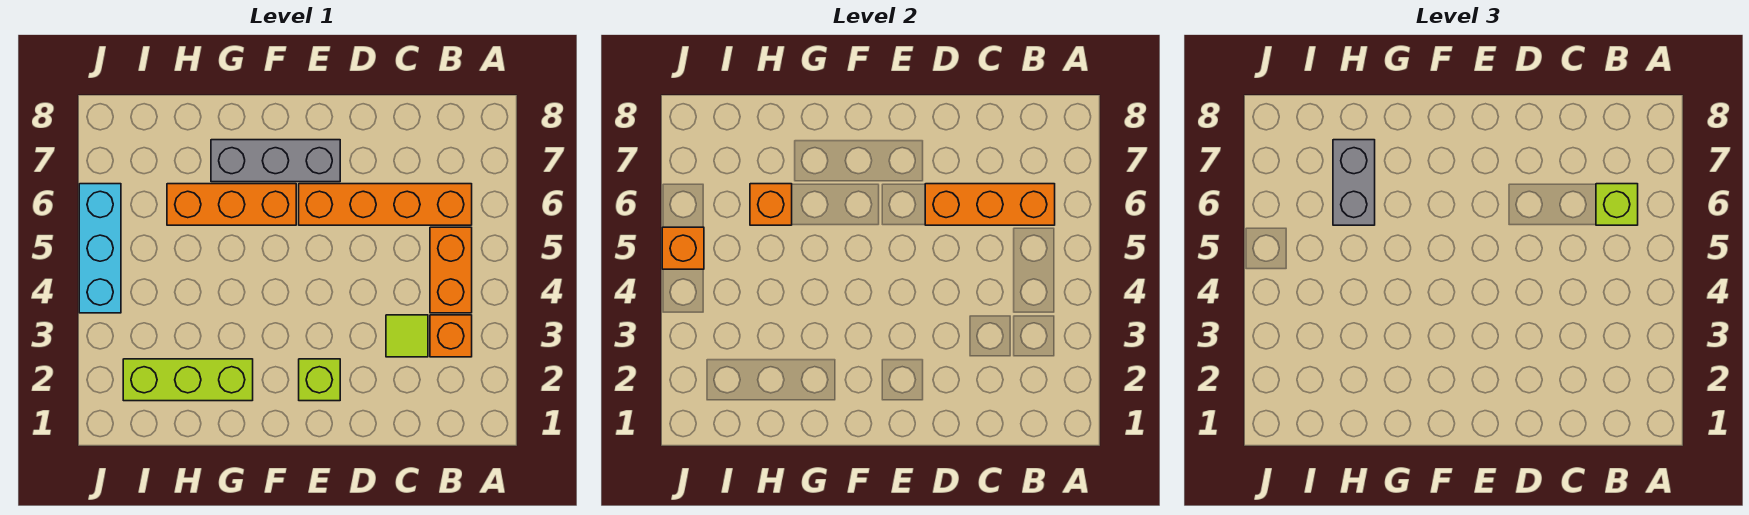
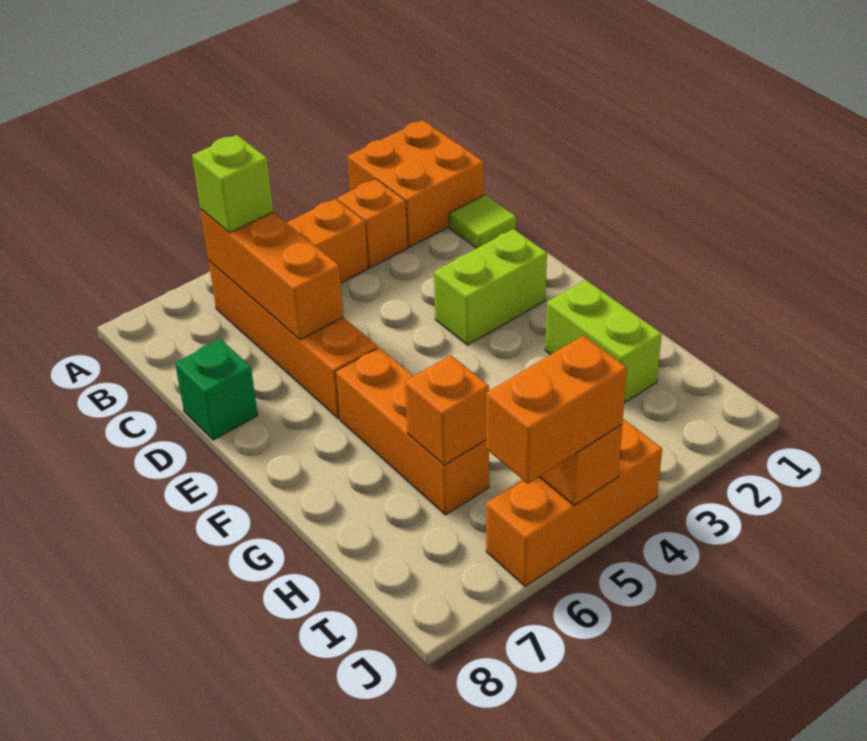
none -> orange brick A1:B2 level 1
lime tile C3 level 1 -> lime tile C1 level 1
none -> green brick D8 level 1
lime brick E2 level 1 -> lime brick E2:E3 level 1
grey brick E7:G7 level 1 -> none
lime brick G2:I2 level 1 -> lime brick G2:H2 level 1
grey brick H6:H7 level 3 -> none
cyan brick J4:J6 level 1 -> orange brick J4:J6 level 1
none -> orange brick J5:J6 level 3

